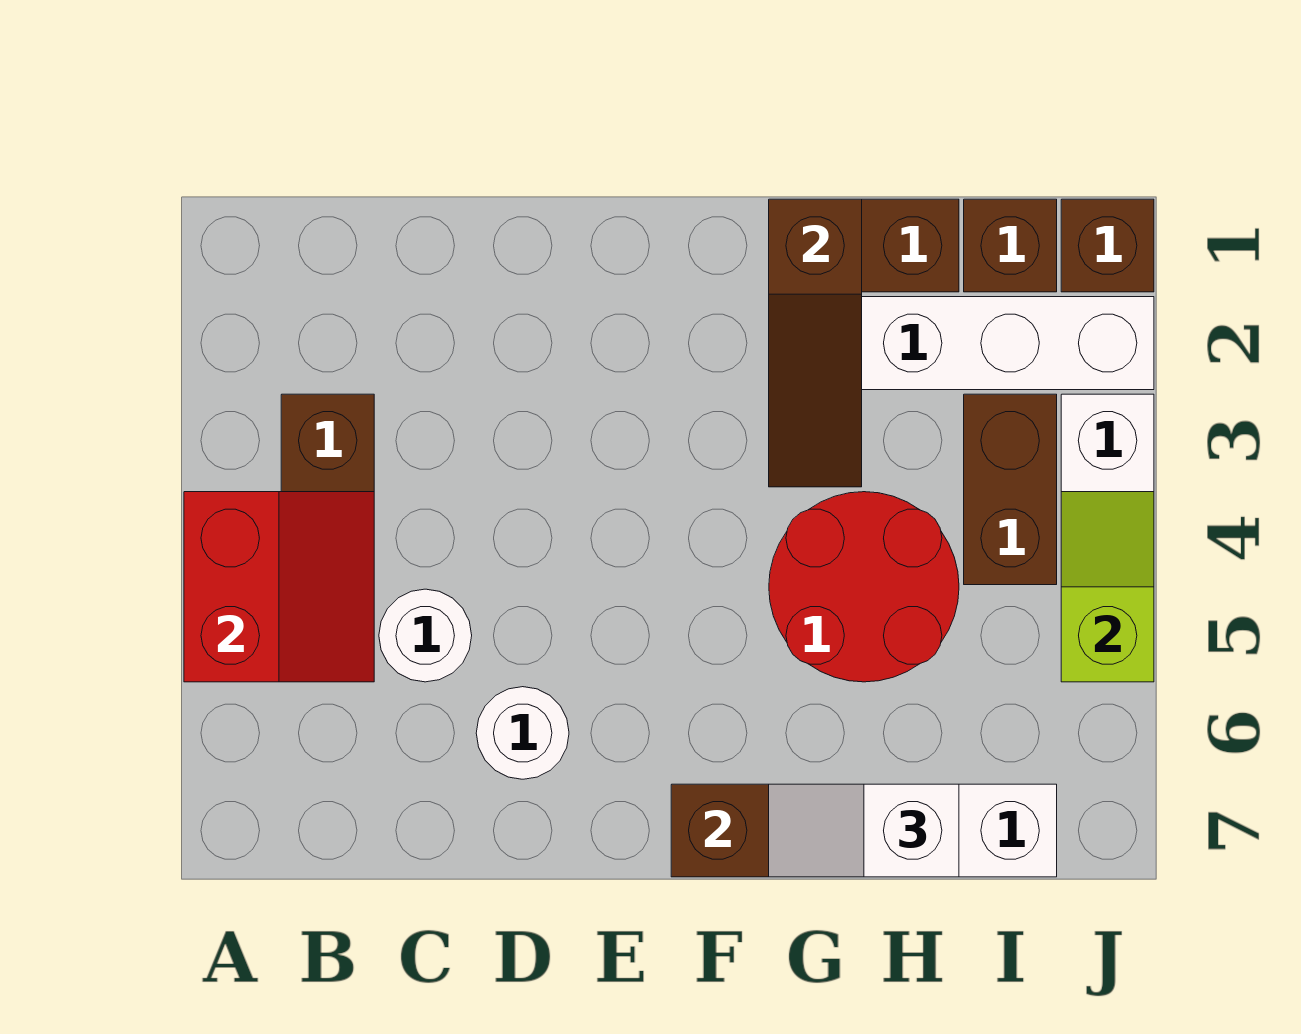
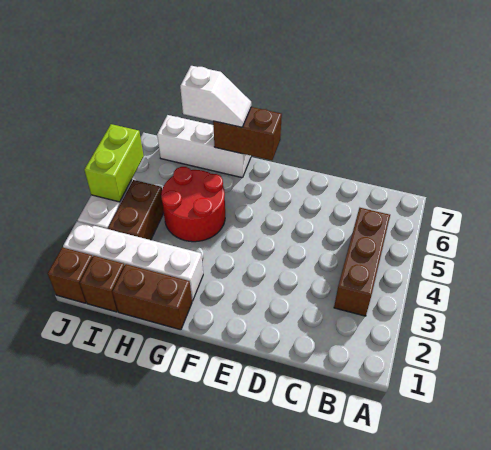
red slope A4:B5 level 2 top A -> none
white round brick C5 level 1 -> none
white round brick D6 level 1 -> none
brown slope G1:G3 level 2 top 1 -> none
lime slope J4:J5 level 2 top 5 -> lime brick J4:J5 level 2

